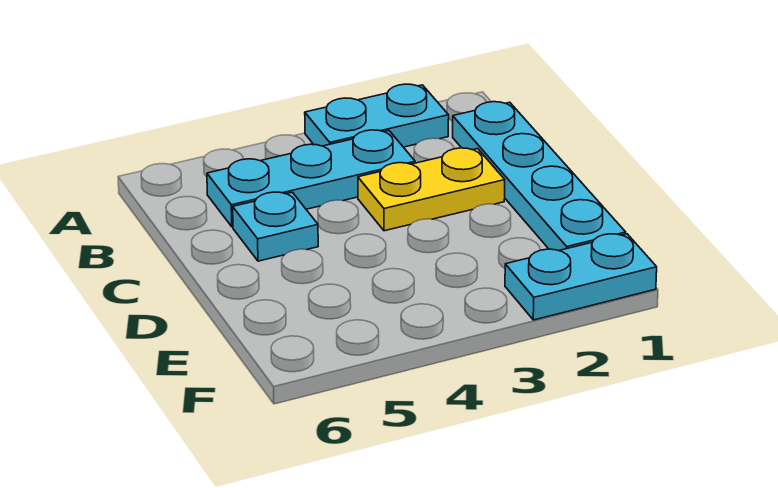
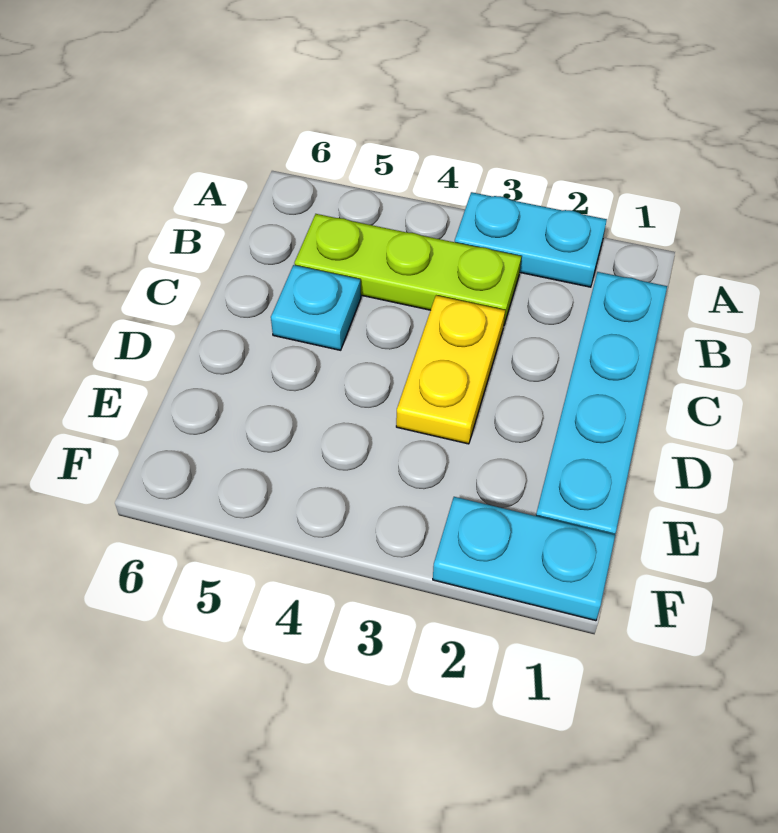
cyan plate B3:B5 level 1 -> lime plate B3:B5 level 1
yellow plate C2:C3 level 1 -> yellow plate C3:D3 level 1

